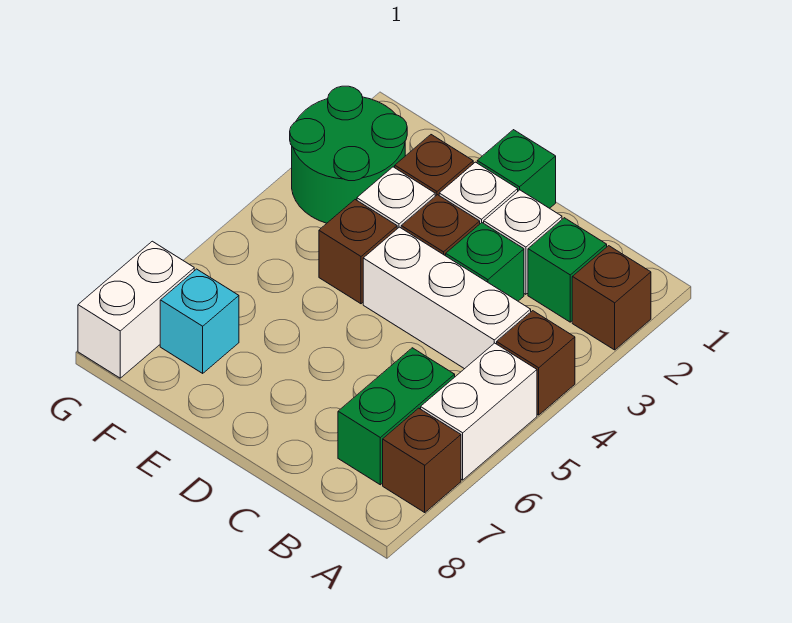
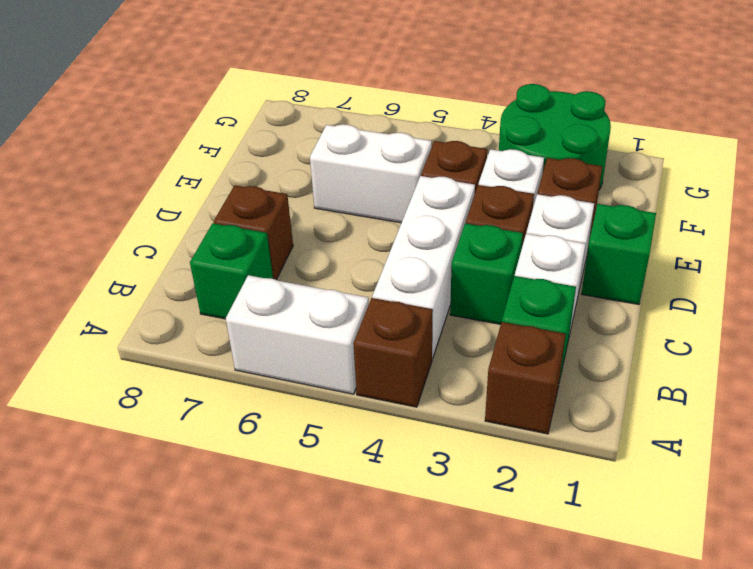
brown brick A7 level 1 -> brown brick C7 level 1
green brick B6:B7 level 1 -> green brick B7 level 1
cyan brick F7 level 1 -> none
white brick G7:G8 level 1 -> white brick E5:E6 level 1

